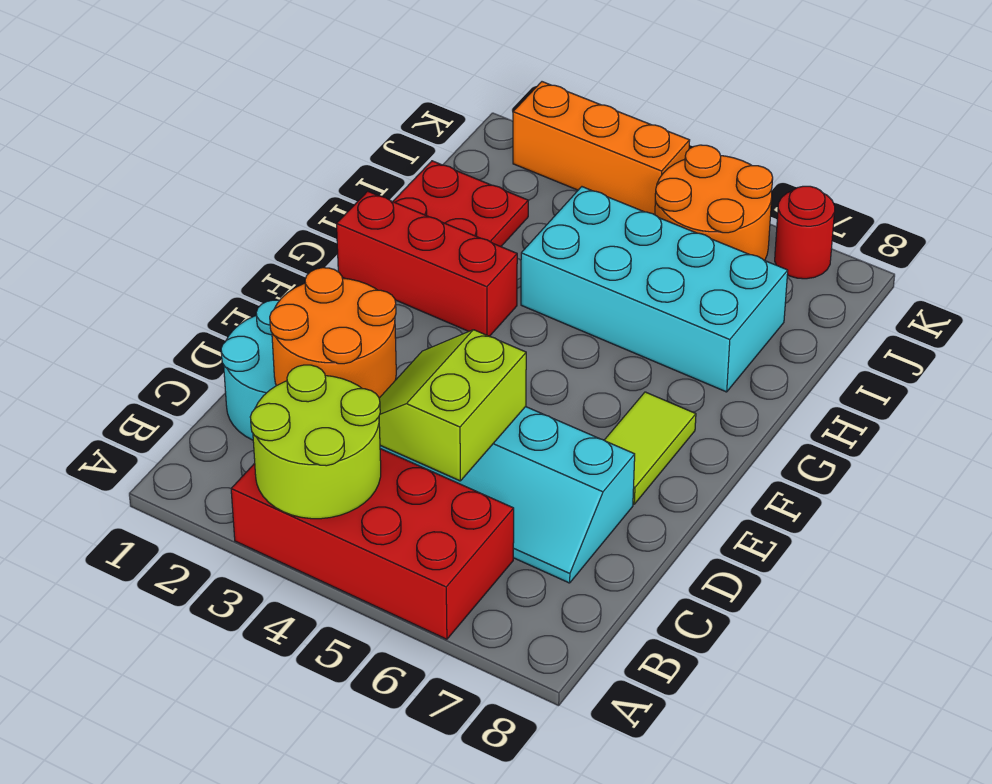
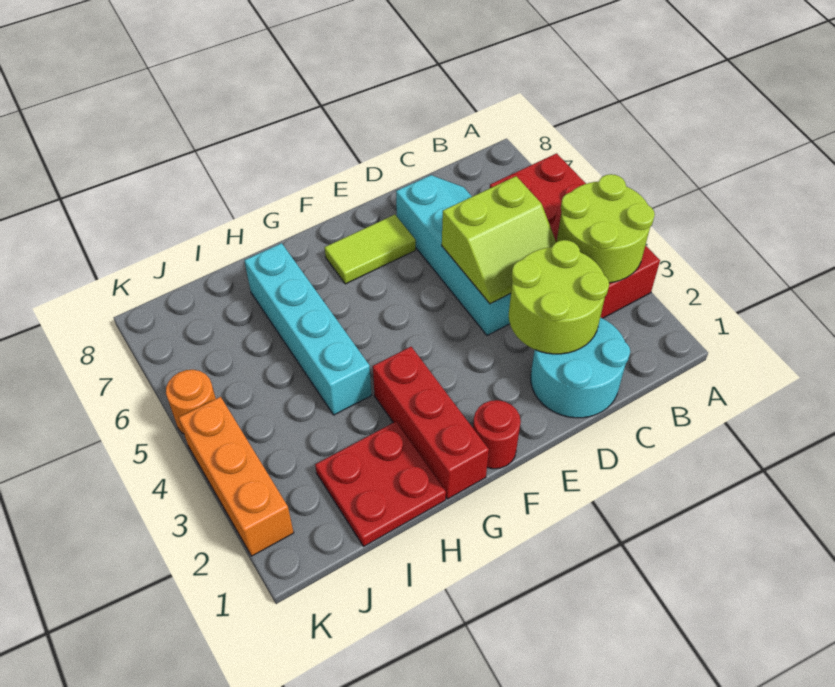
orange round brick C2:D3 level 2 -> lime round brick C2:D3 level 2
cyan brick H4:I7 level 1 -> cyan brick H4:H7 level 1
orange round brick J5:K6 level 1 -> orange round brick K5 level 1
red round brick K7 level 1 -> red round brick F1 level 1

